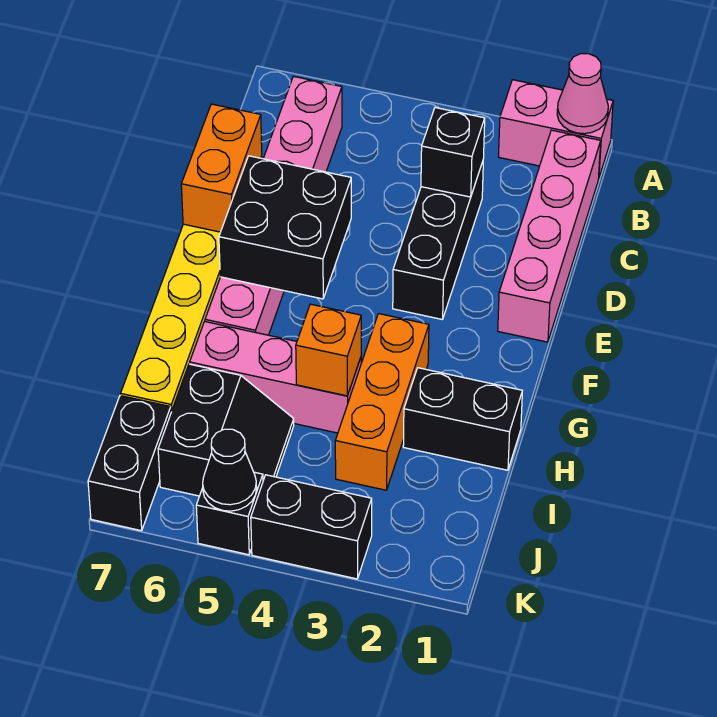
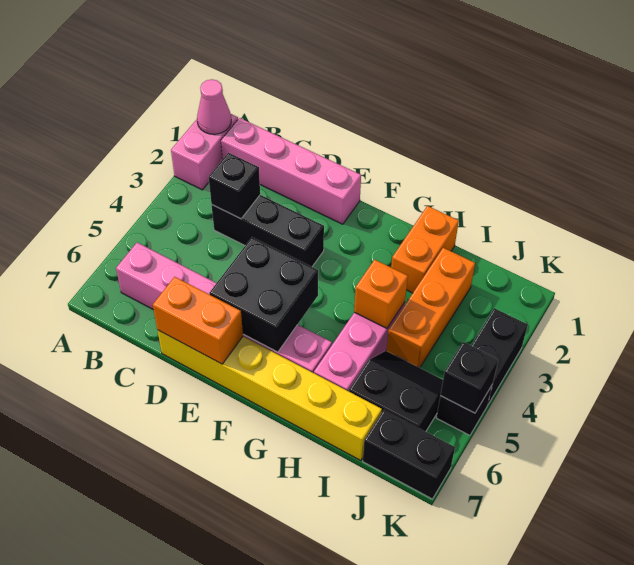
orange brick G3:I3 level 1 -> orange brick I2:I4 level 1
black brick H1:H2 level 1 -> orange brick H1:H2 level 1
black cone K5 level 2 -> black brick K5 level 2

